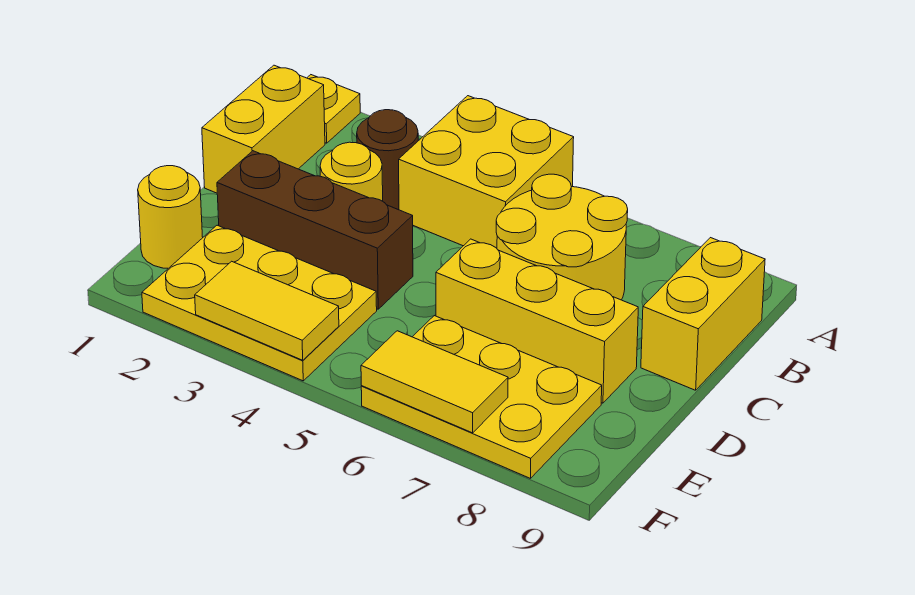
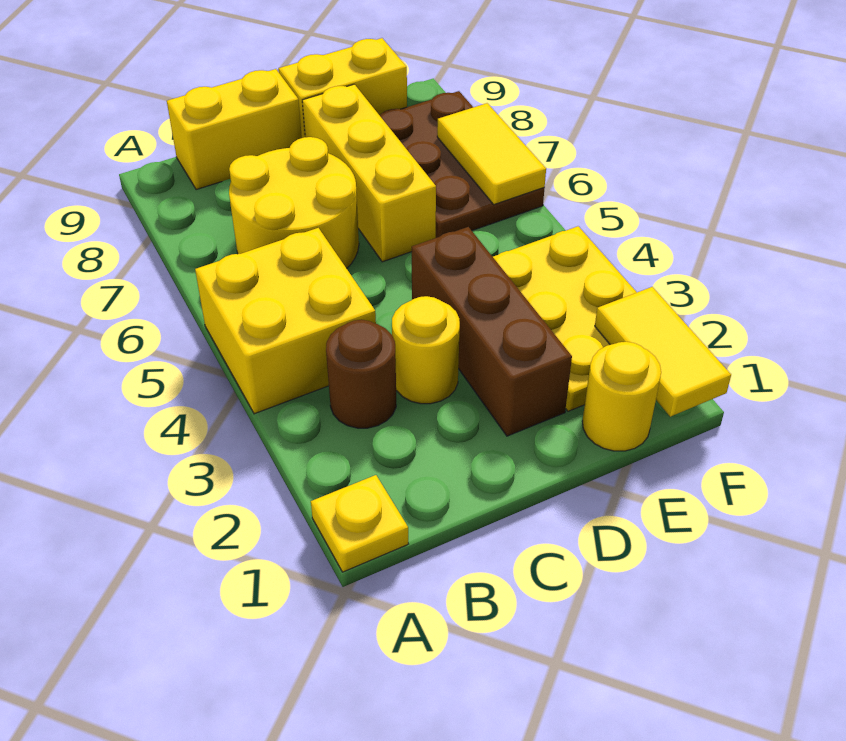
yellow brick B1:C1 level 1 -> yellow brick D9:E9 level 1
yellow plate E6:F8 level 1 -> brown plate E6:F8 level 1
yellow tile F3:F4 level 2 -> yellow tile F1:F2 level 2

